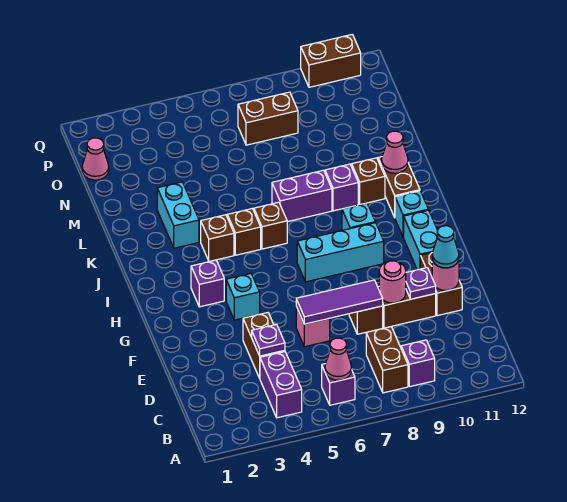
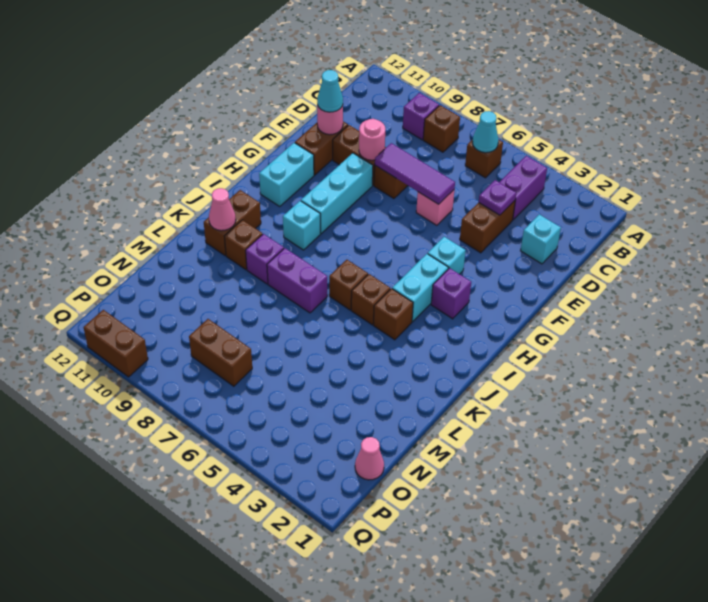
purple brick B6 level 1 -> brown brick B6 level 1
pink cone B6 level 2 -> cyan cone B6 level 2
brown brick B8:C8 level 1 -> brown brick B8 level 1
purple plate E10 level 2 -> none
cyan brick H7:H9 level 1 -> cyan brick F9:H9 level 1
cyan brick I11 level 1 -> cyan brick D2 level 1
cyan brick K3:L3 level 1 -> cyan brick H4:I4 level 1

